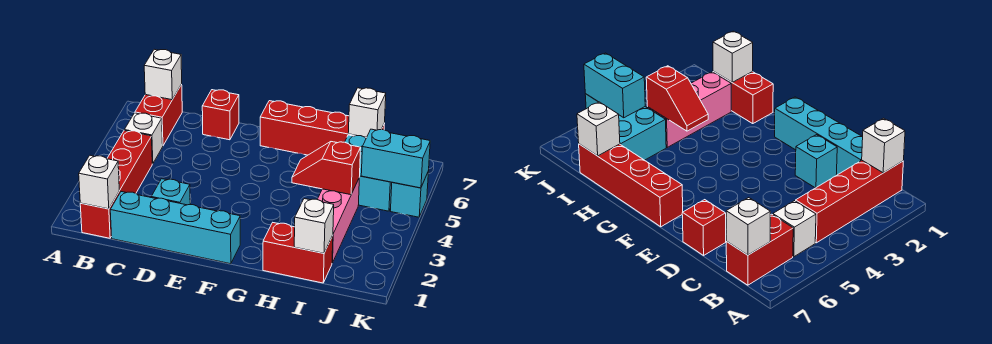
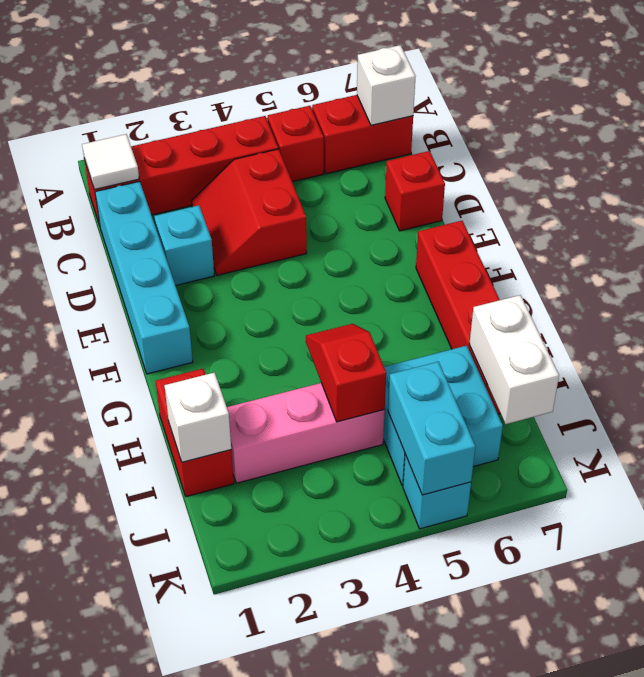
white brick B1 level 2 -> white tile B1 level 2
white brick B5 level 1 -> red brick B5 level 1
none -> red slope C3:D4 level 1 top 4
white brick I7 level 2 -> white brick I7:J7 level 2

